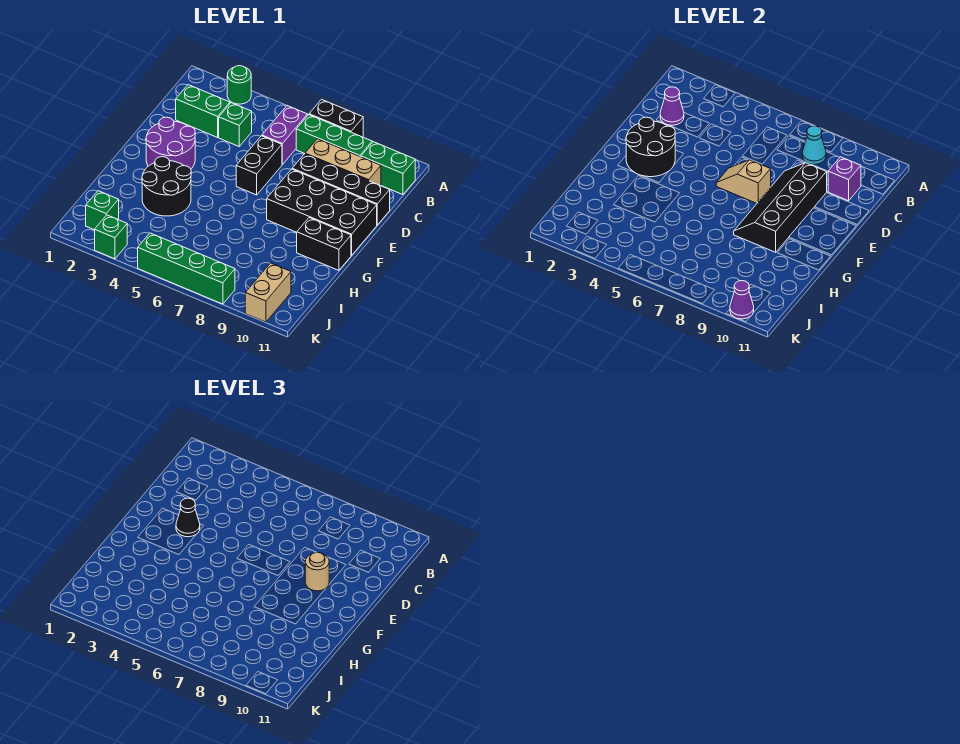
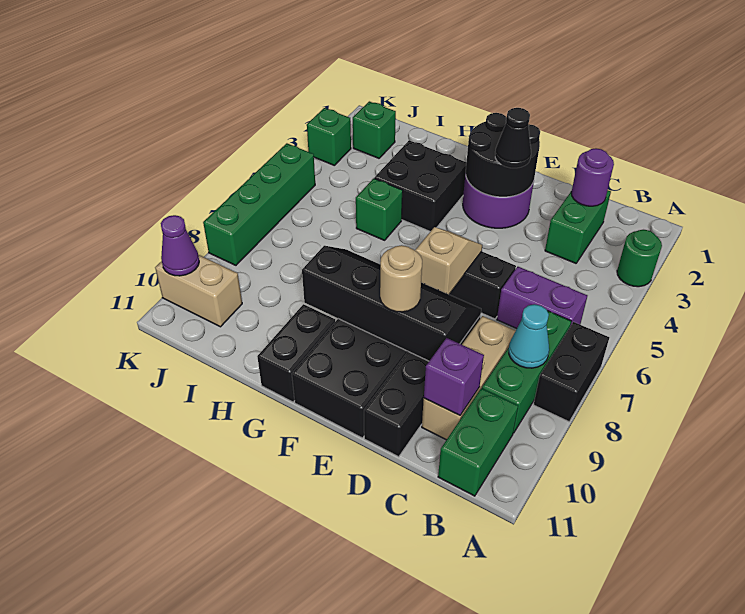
purple cone C2 level 2 -> purple round brick C2 level 2
green brick C4 level 1 -> green brick H5 level 1
black round brick G3:H4 level 1 -> black brick G3:H4 level 1

